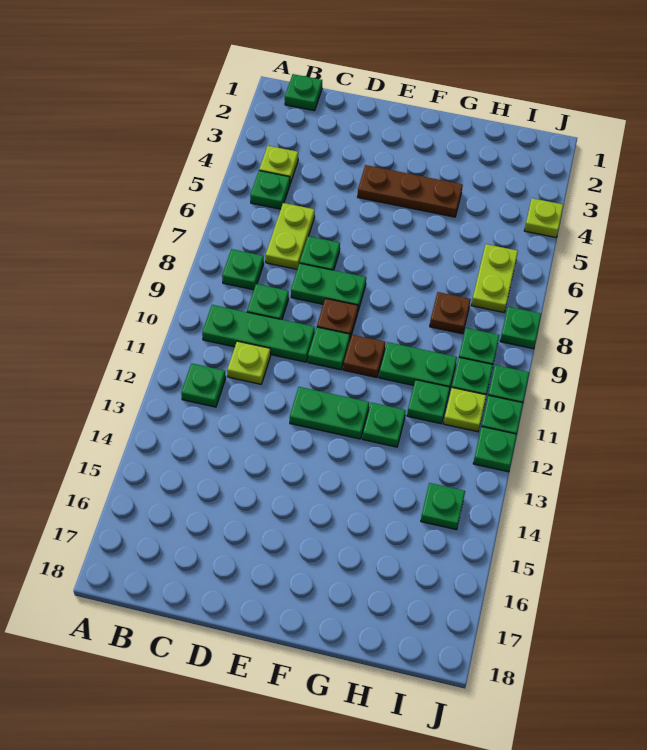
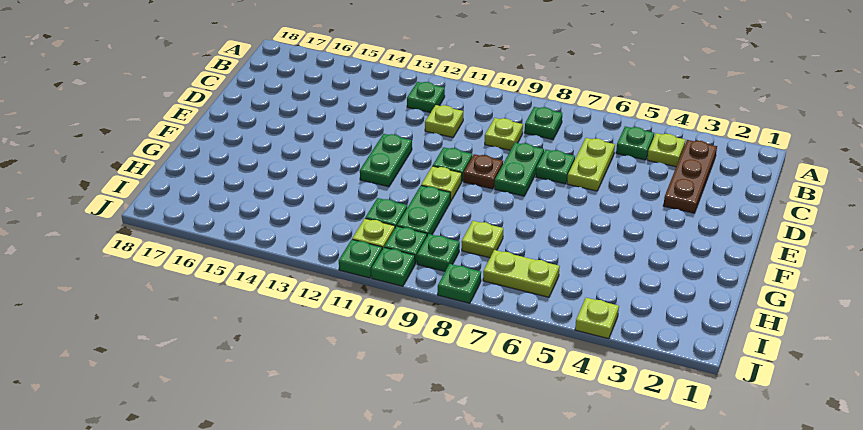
green plate B1 level 1 -> none
green plate B10:D10 level 1 -> none
lime plate C6:C7 level 1 -> lime plate C6:D6 level 1
green plate C9 level 1 -> lime plate C9 level 1
brown plate E4:G4 level 1 -> brown plate B3:D3 level 1
brown plate F10 level 1 -> lime plate F10 level 1
green plate G12 level 1 -> none
brown plate H8 level 1 -> lime plate H8 level 1
green plate I14 level 1 -> none
green plate J12 level 1 -> none

